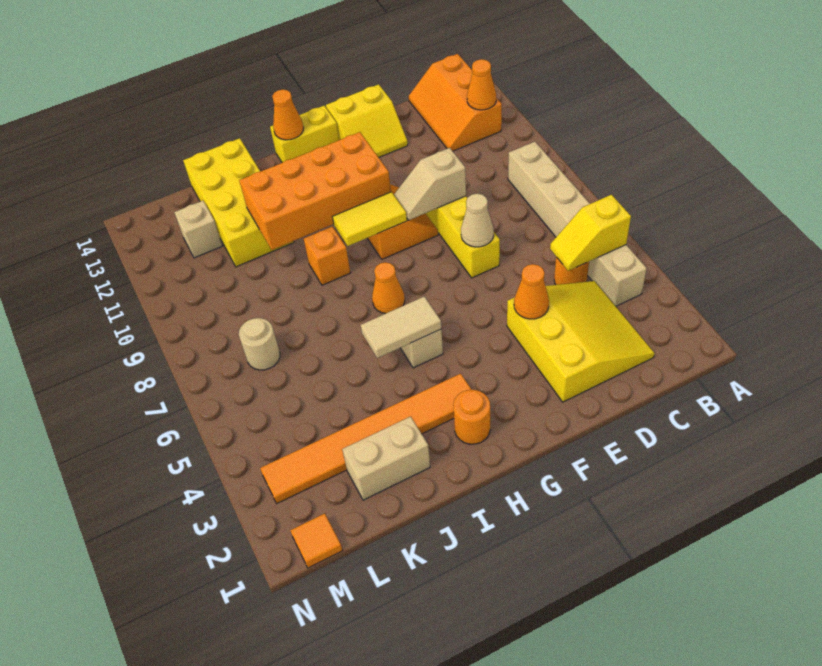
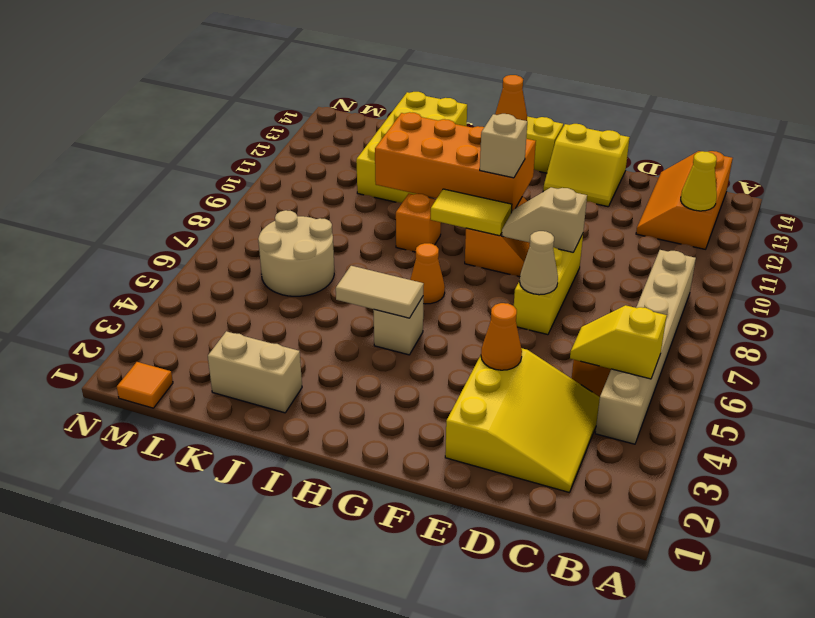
orange cone B12 level 2 -> yellow cone B12 level 2
orange round brick H2 level 1 -> none
orange tile H3:M3 level 1 -> none
tan round brick L7 level 1 -> tan round brick K6:L7 level 1
tan brick L12 level 1 -> tan brick G10 level 3

